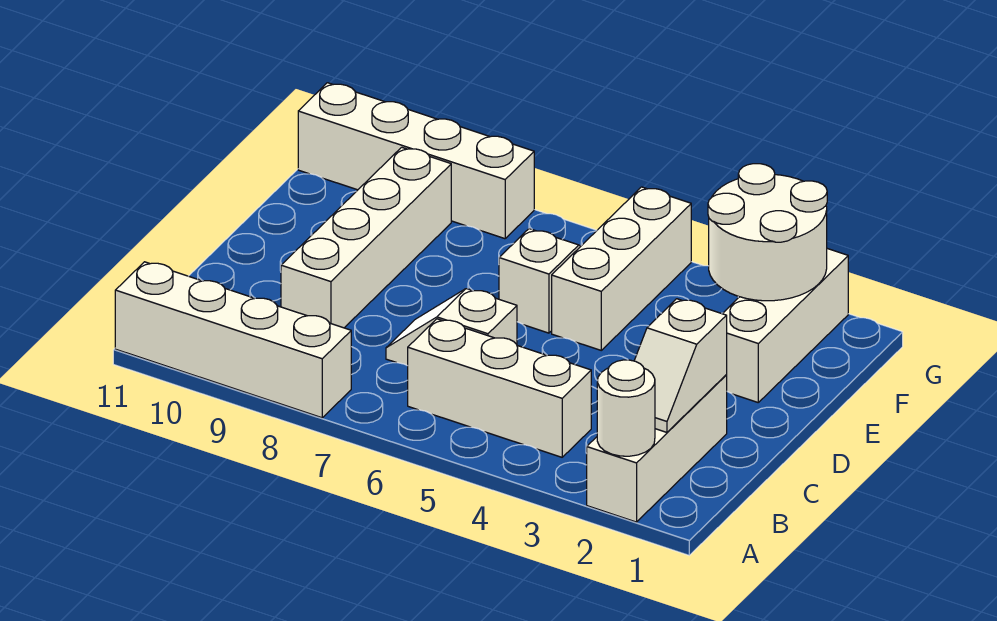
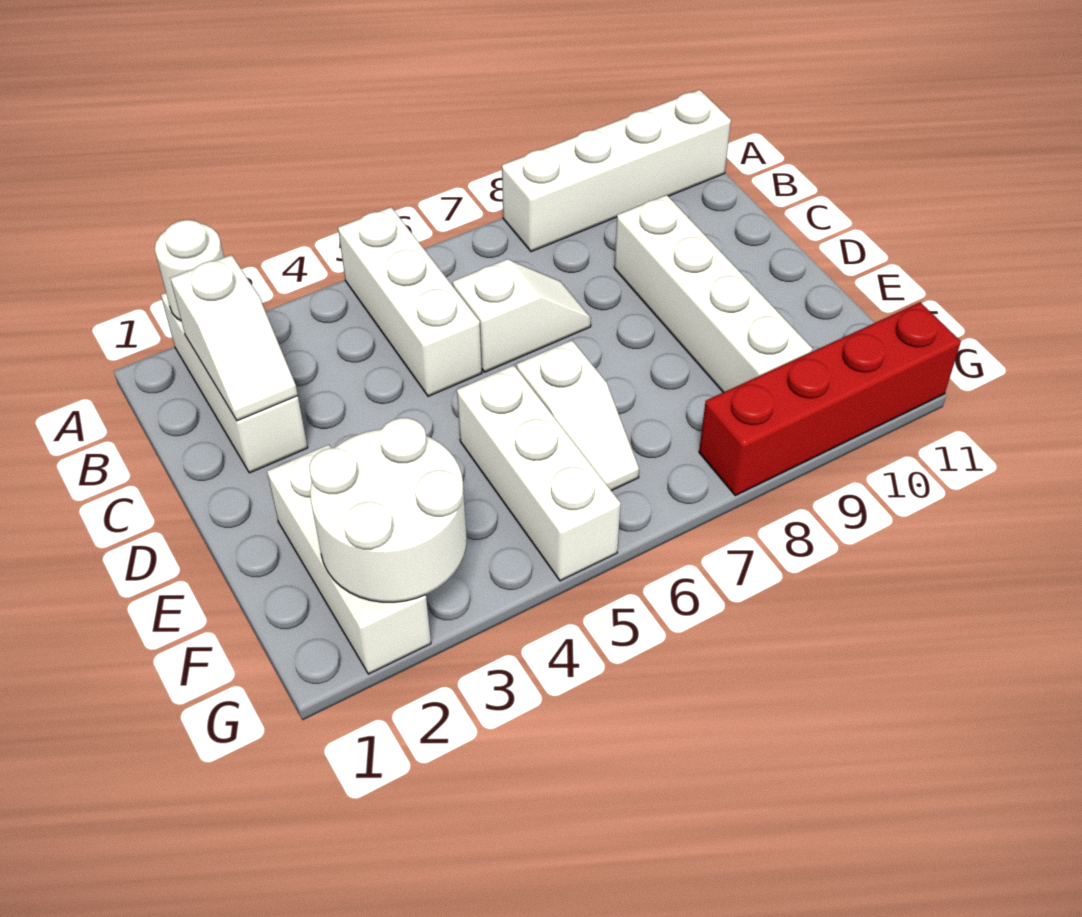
white slope B2:C2 level 2 top C -> white slope B2:C2 level 2 top B
white brick B4:B6 level 1 -> white brick A5:C5 level 1
white brick G8:G11 level 1 -> red brick G8:G11 level 1

